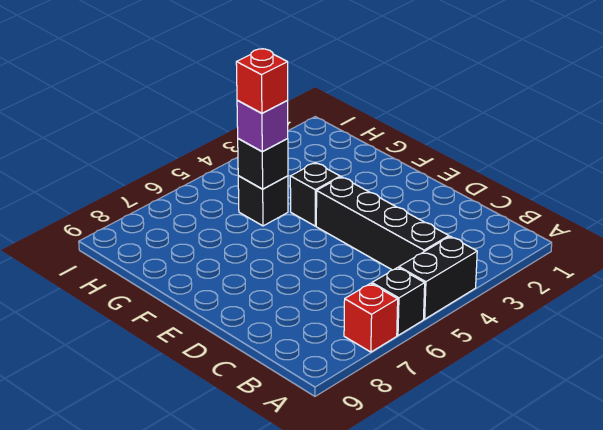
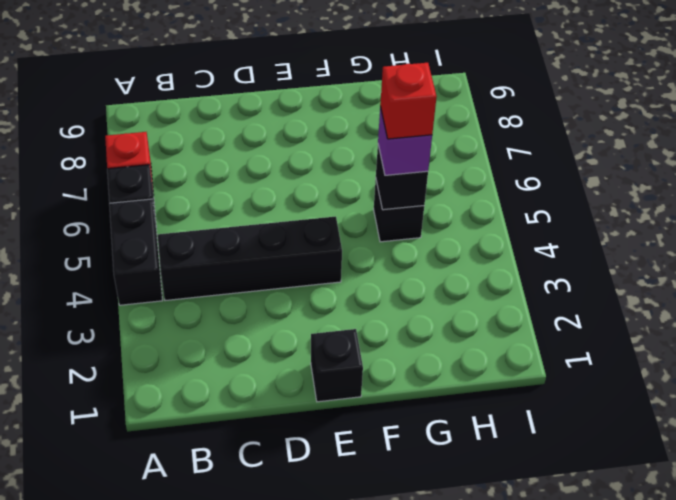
black brick F4 level 1 -> black brick E1 level 1

